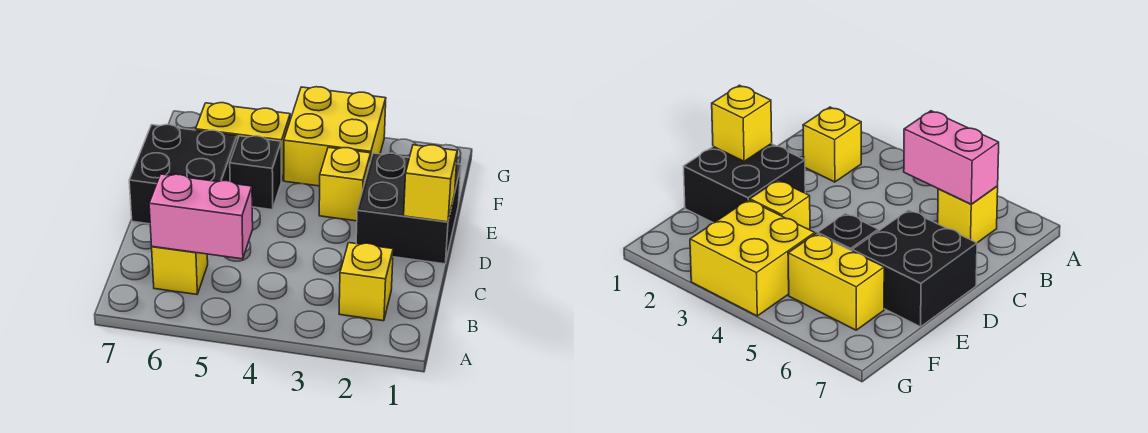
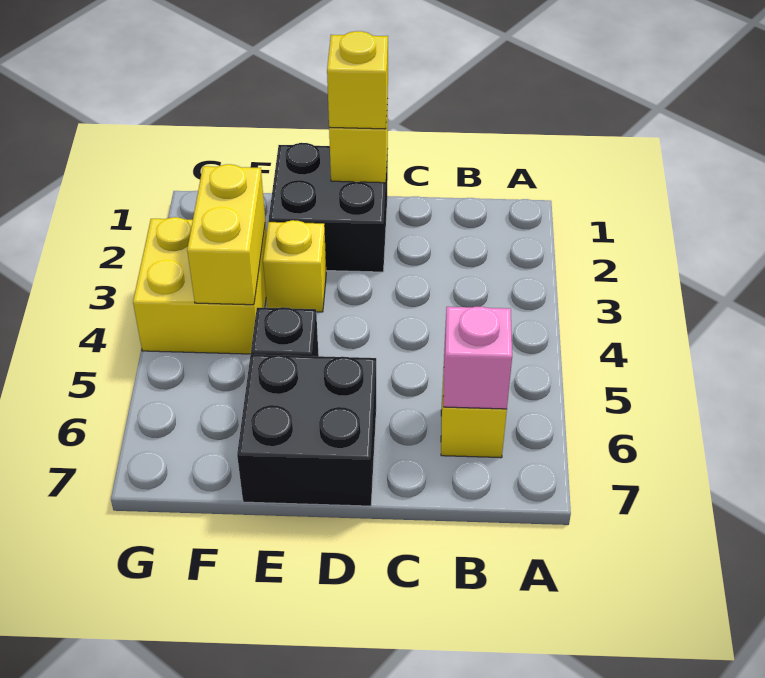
yellow brick B2 level 1 -> yellow brick D1 level 3
pink brick B5:B6 level 2 -> pink brick B6 level 2
yellow brick F5:F6 level 1 -> yellow brick F3:F4 level 2

